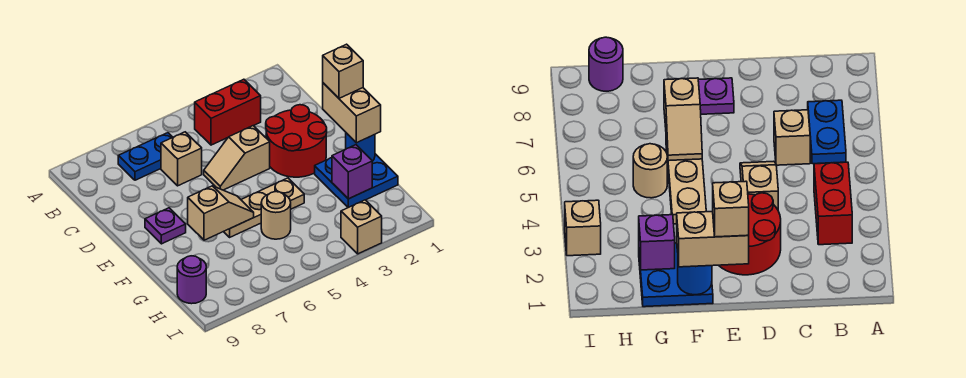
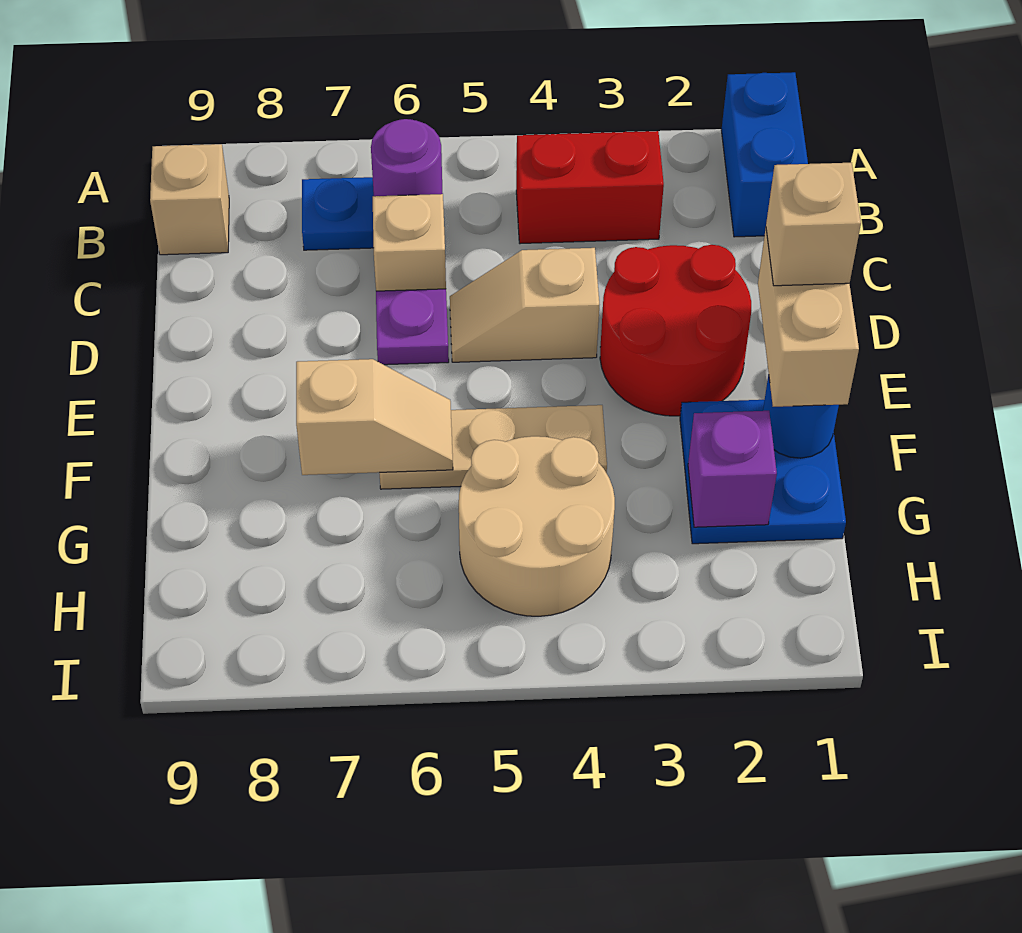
none -> blue brick A1:B1 level 1
purple plate E8 level 1 -> purple plate D6 level 1
tan round brick G5 level 1 -> tan round brick G4:H5 level 1
purple round brick H9 level 1 -> purple round brick B6 level 2
tan brick I3 level 1 -> tan brick B9 level 1

